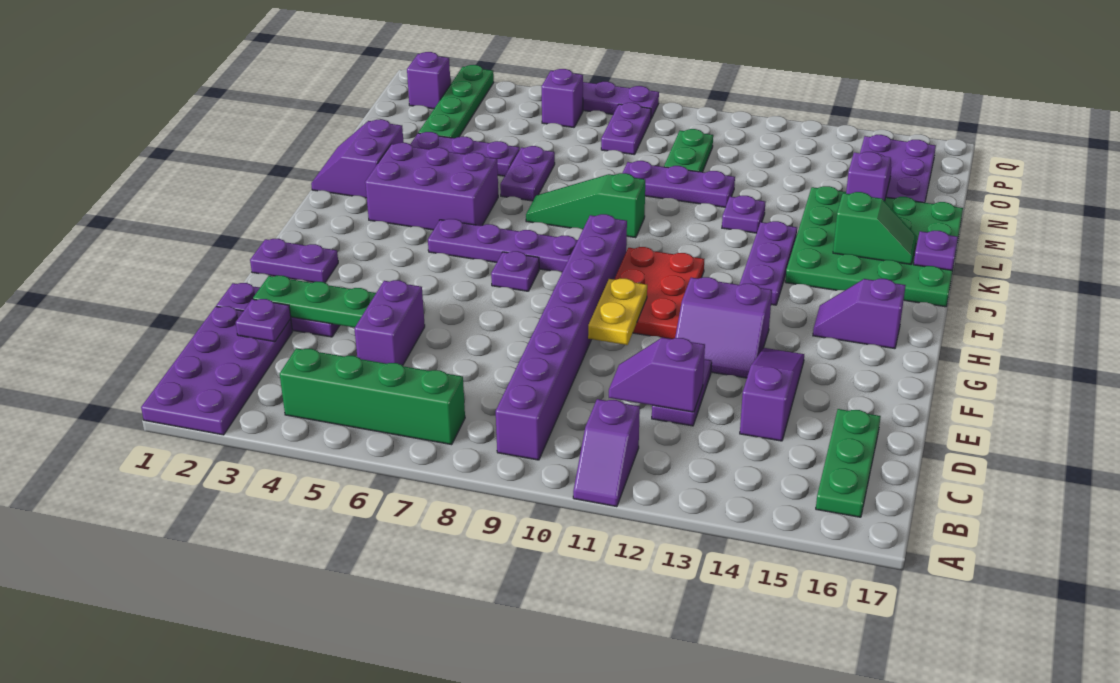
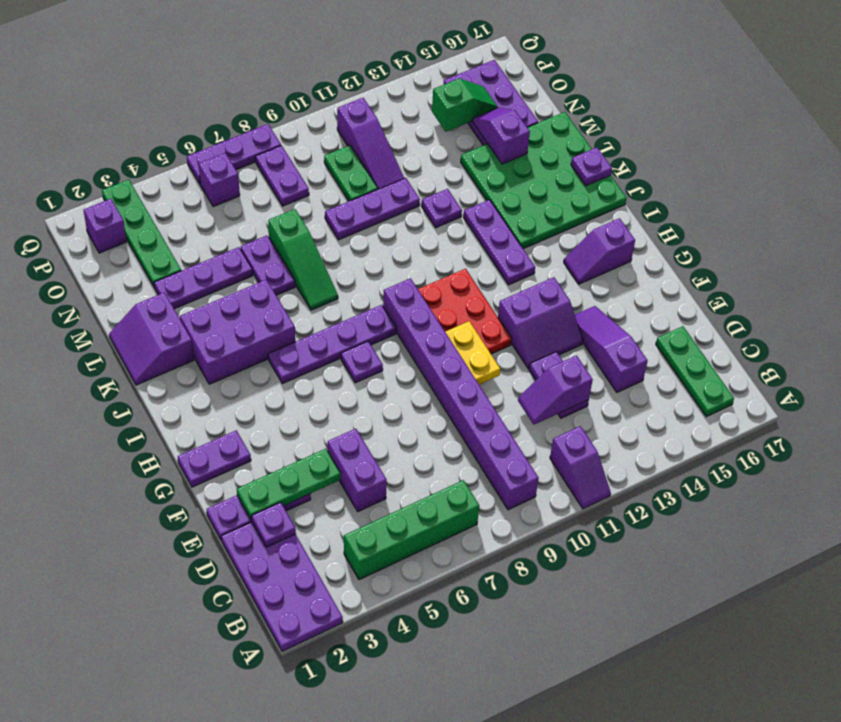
green slope K7:K9 level 1 top 9 -> green slope K7:M7 level 1 top M
green slope K15:K16 level 2 top 15 -> green slope O14:O15 level 2 top 14
none -> purple slope N11:P11 level 1 top P

